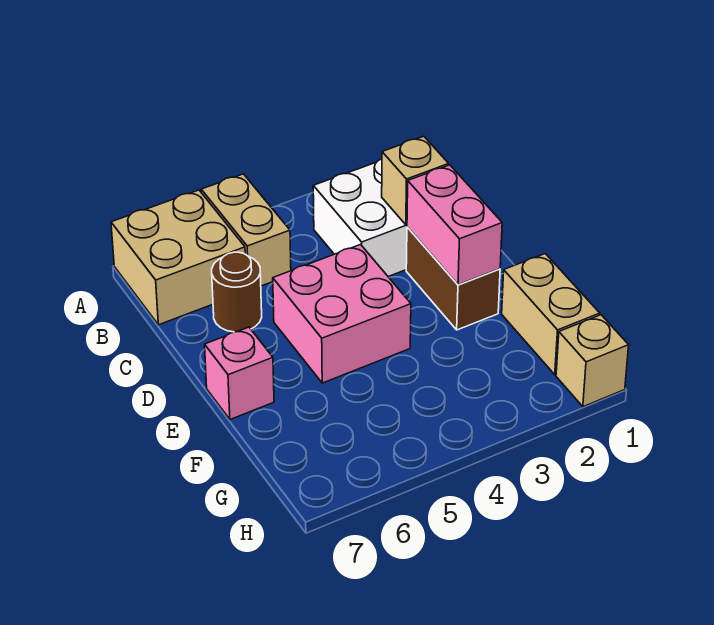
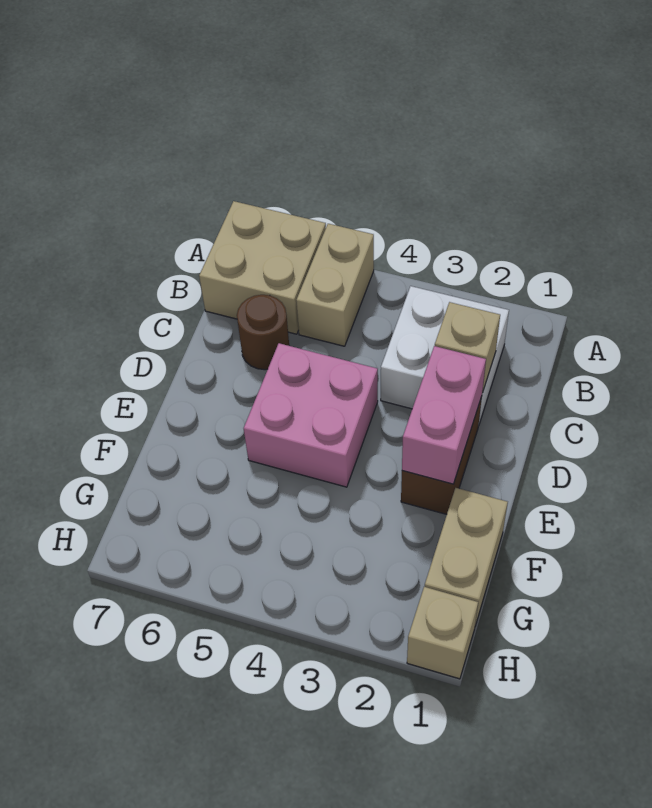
pink brick E7 level 1 -> none

